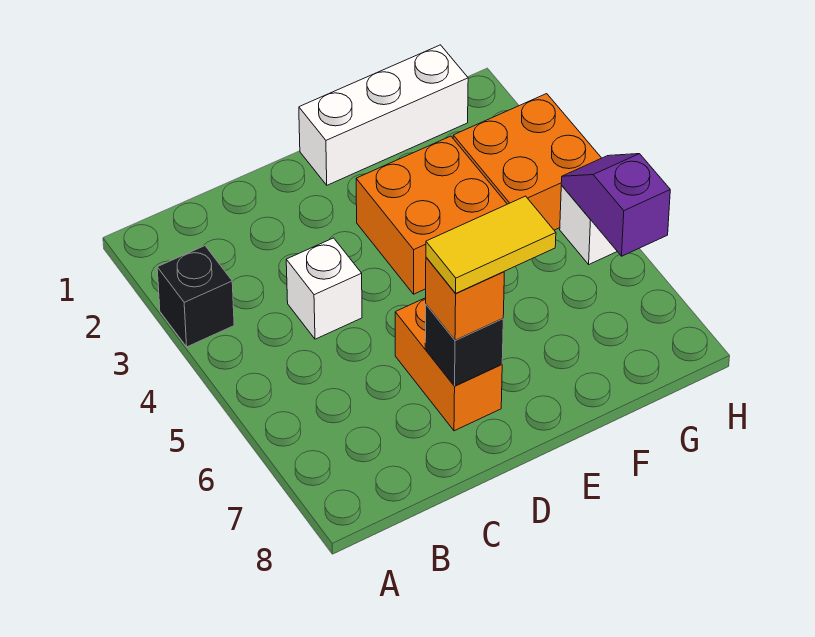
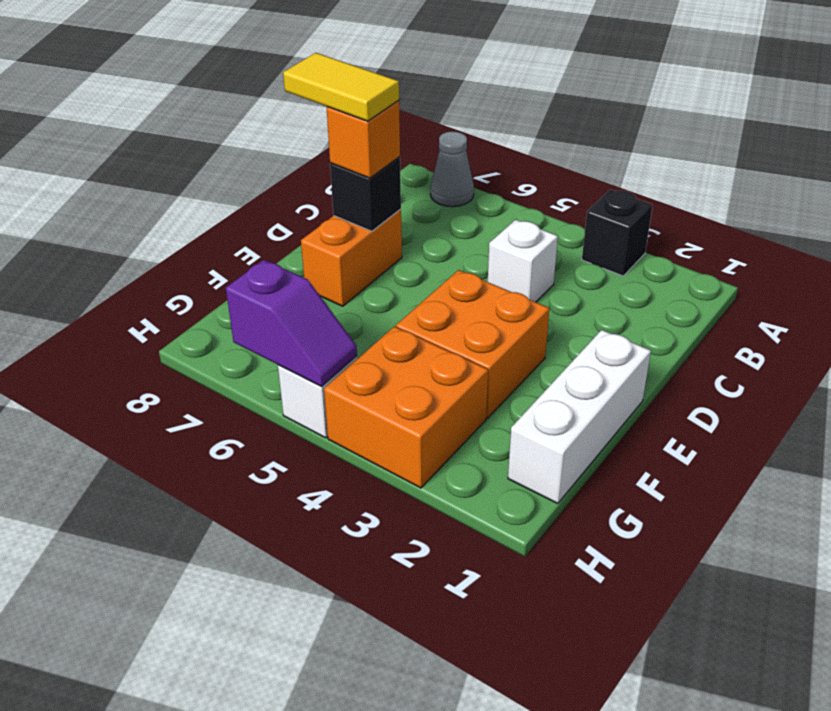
none -> grey cone A7 level 1
orange brick D6:D7 level 1 -> orange brick D7:E7 level 1
yellow tile D7:E7 level 4 -> yellow tile D7:D8 level 4

